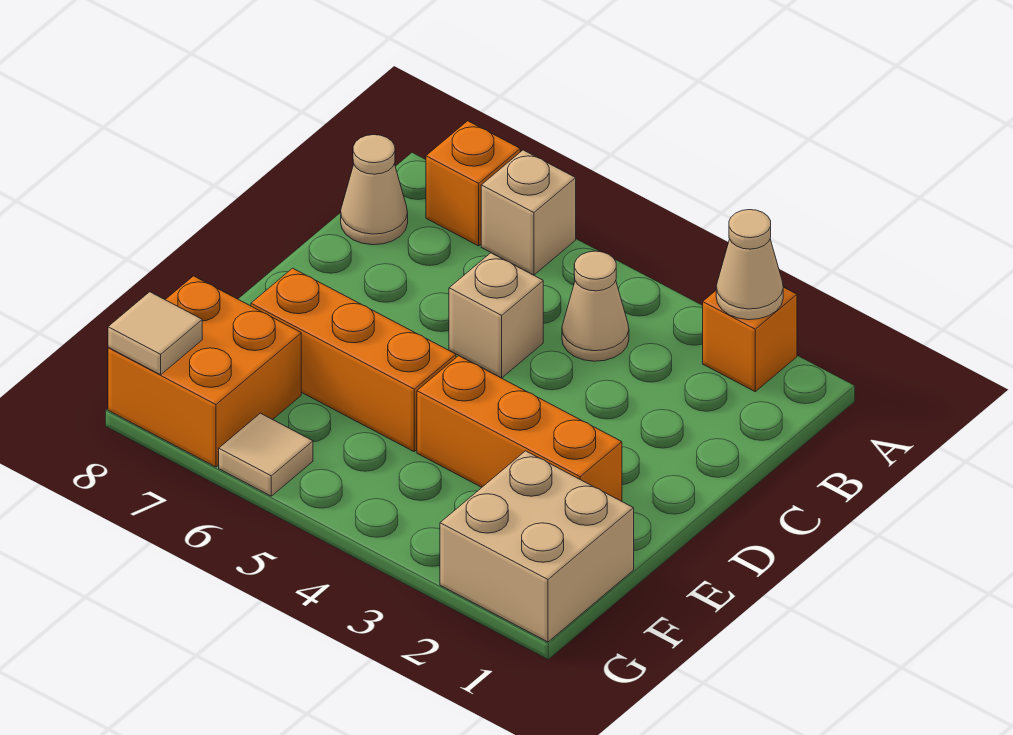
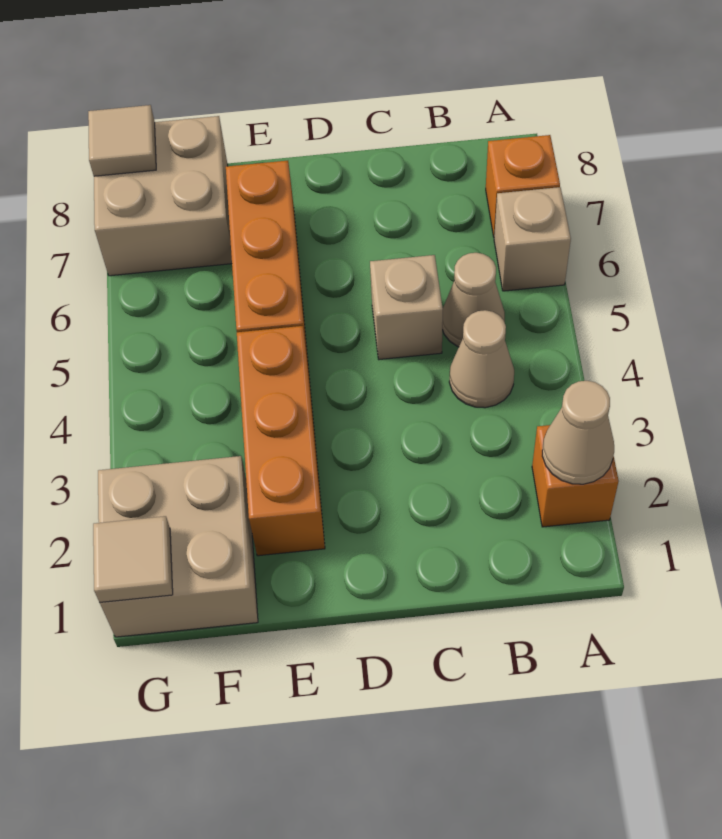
tan cone B8 level 1 -> tan cone B5 level 1
orange brick F7:G8 level 1 -> tan brick F7:G8 level 1
tan tile G6 level 1 -> tan tile G1 level 2

